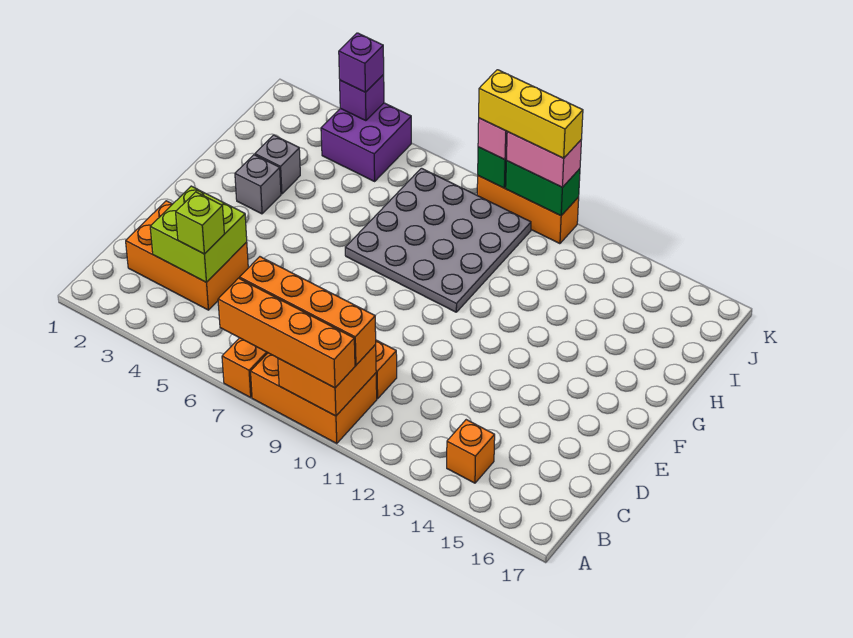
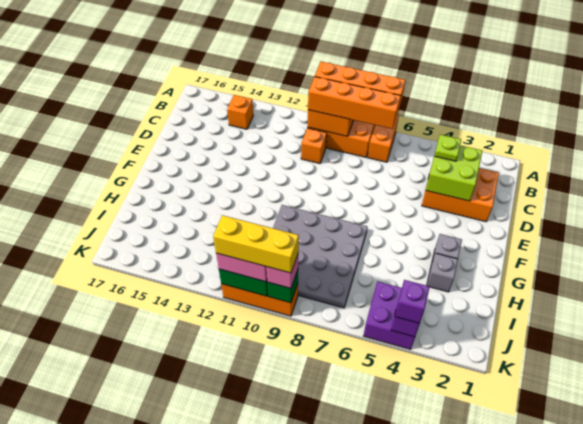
lime brick C4 level 3 -> lime plate C4 level 3

